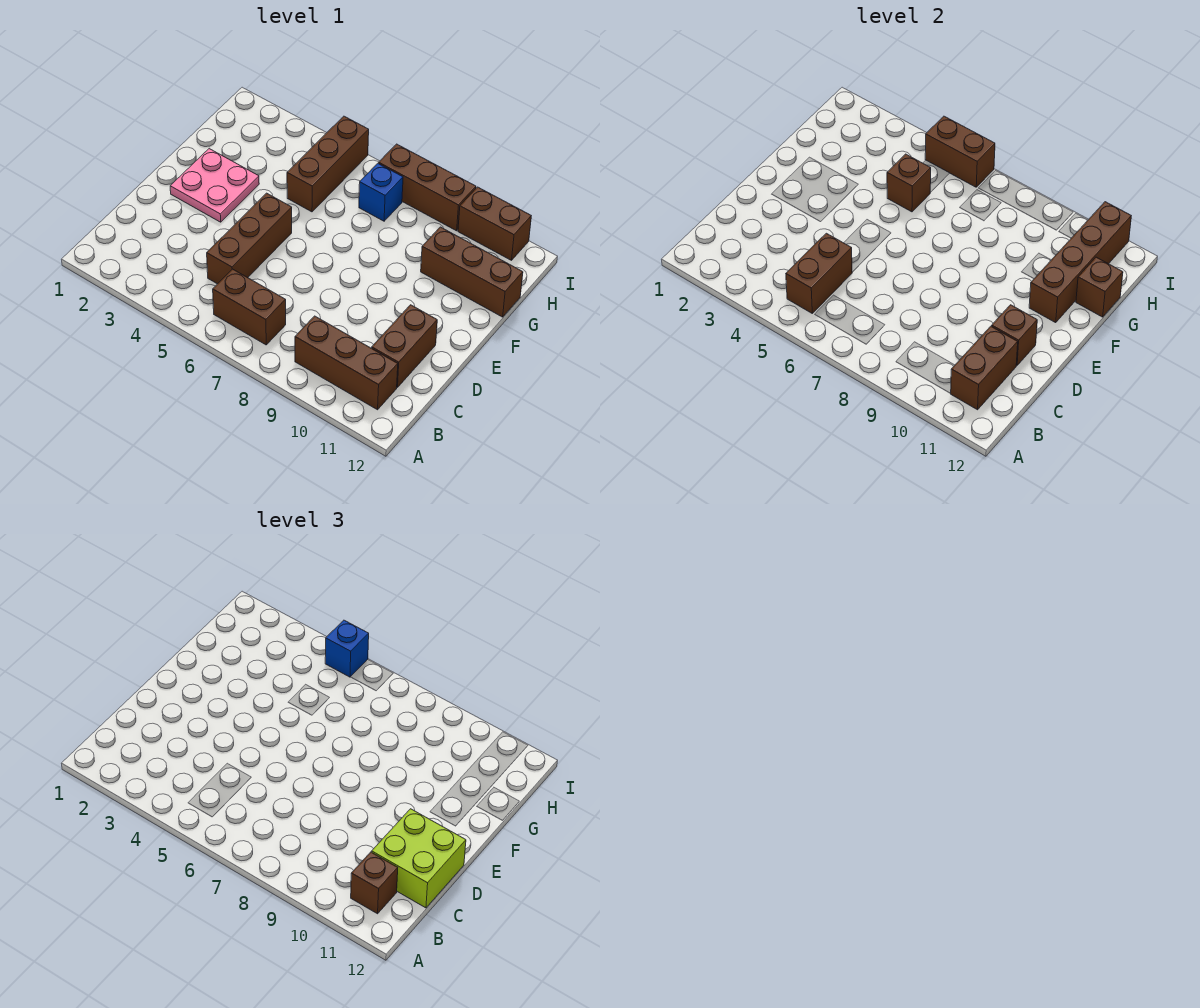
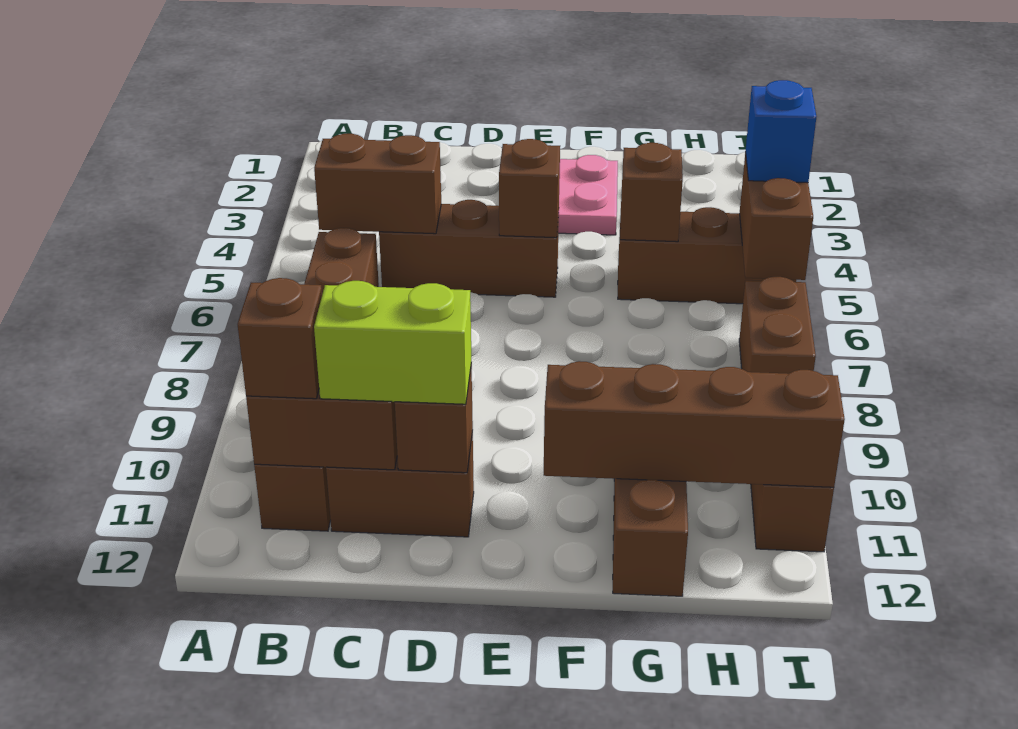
lime brick C11:D12 level 3 -> lime brick C11:D11 level 3
brown brick G12 level 2 -> brown brick E5 level 2
blue brick H7 level 1 -> none
brown brick I7:I9 level 1 -> brown brick I7:I8 level 1

